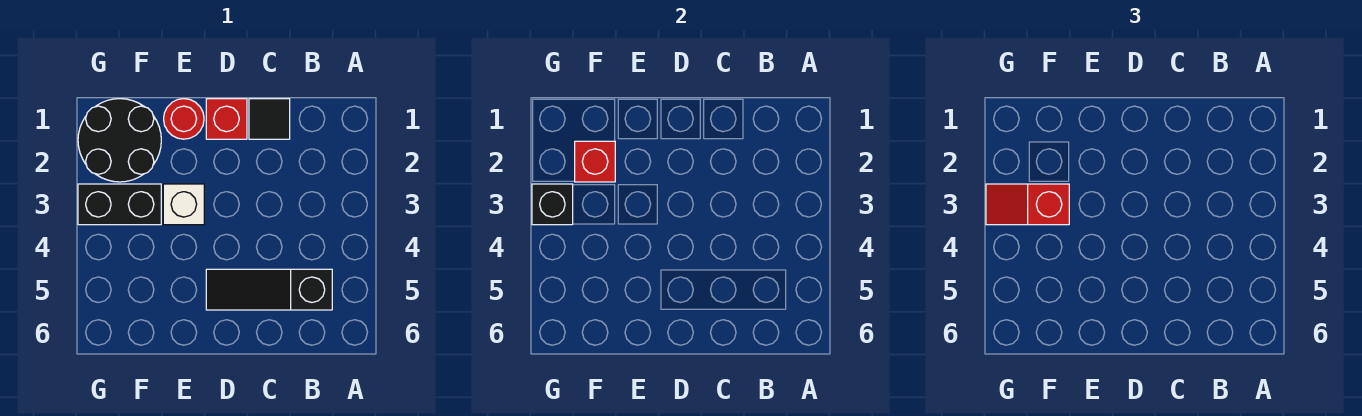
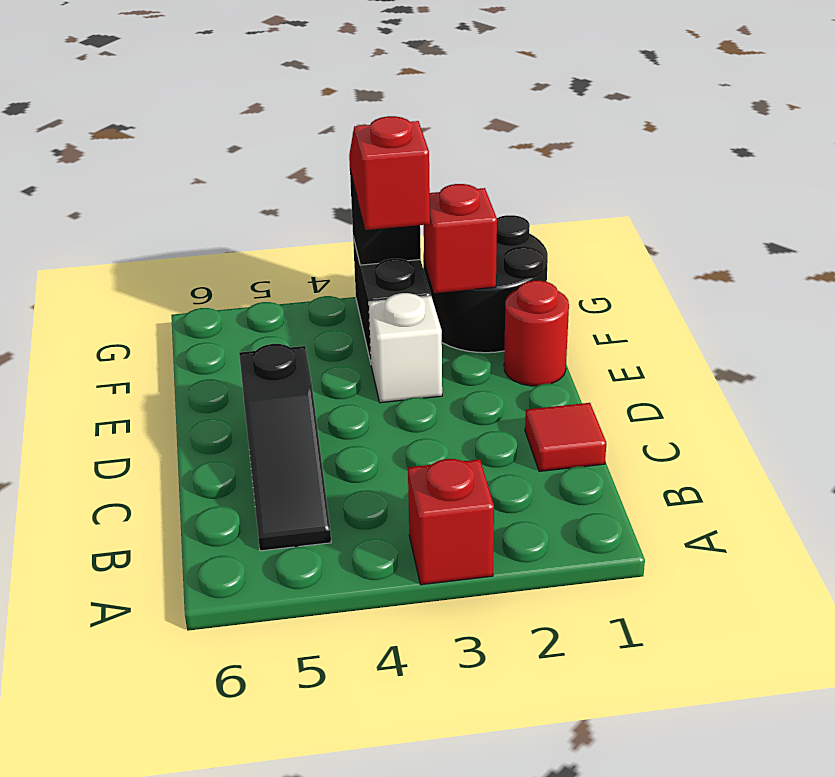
black slope B5:D5 level 1 top B -> black slope B5:D5 level 1 top D
black tile C1 level 1 -> red tile C1 level 1
red brick D1 level 1 -> red brick A3 level 1

